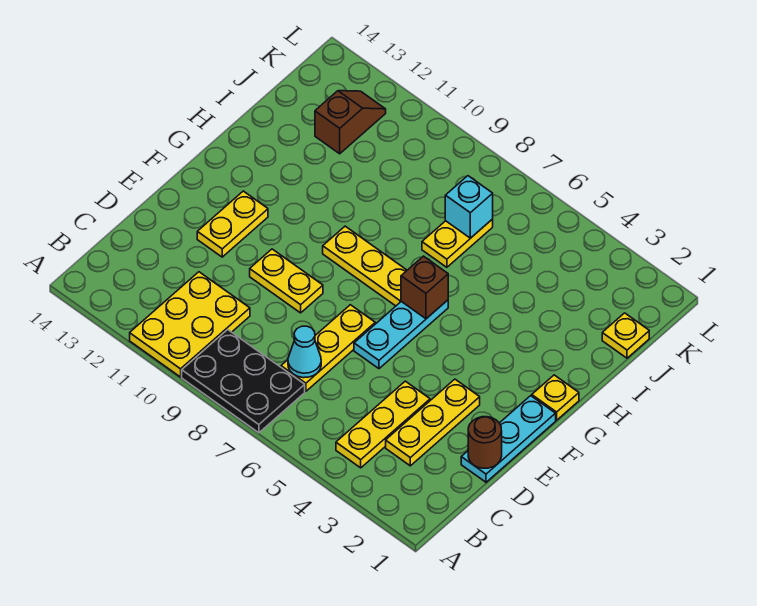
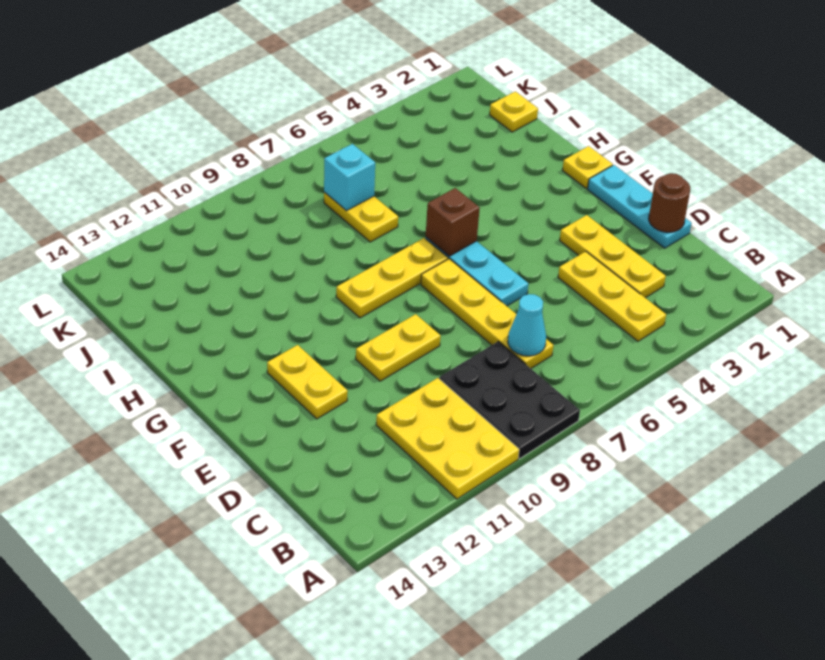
black plate A7:B9 level 1 -> black plate A8:C9 level 1
yellow plate C7:E7 level 1 -> yellow plate C7:F7 level 1
brown slope J12:K12 level 1 top J -> none

